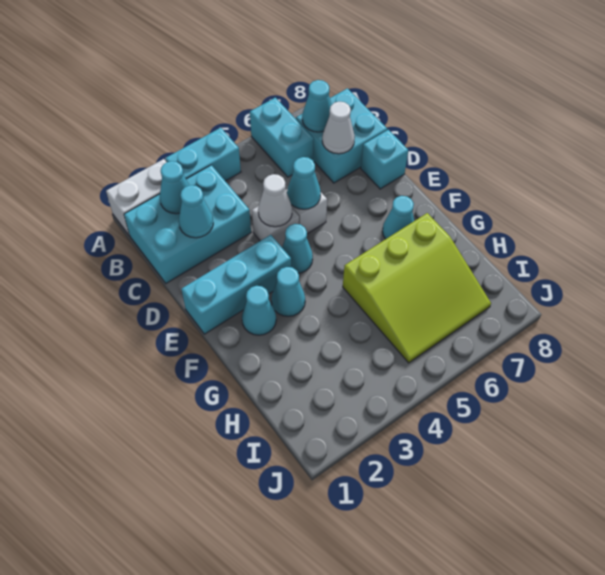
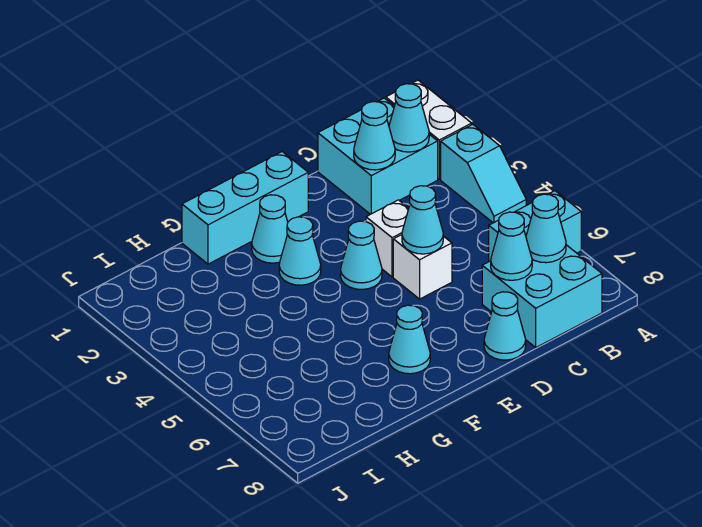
cyan brick A3:A4 level 1 -> cyan slope A3:A4 level 1 top 3
cyan brick B1:C3 level 1 -> cyan brick B1:C2 level 1
white cone C7 level 2 -> cyan cone C7 level 2
white cone D4 level 2 -> none
cyan brick D8 level 1 -> cyan cone D8 level 1
cyan brick E1:E3 level 1 -> cyan brick E1:G1 level 1
lime slope G5:I7 level 1 top G -> none

